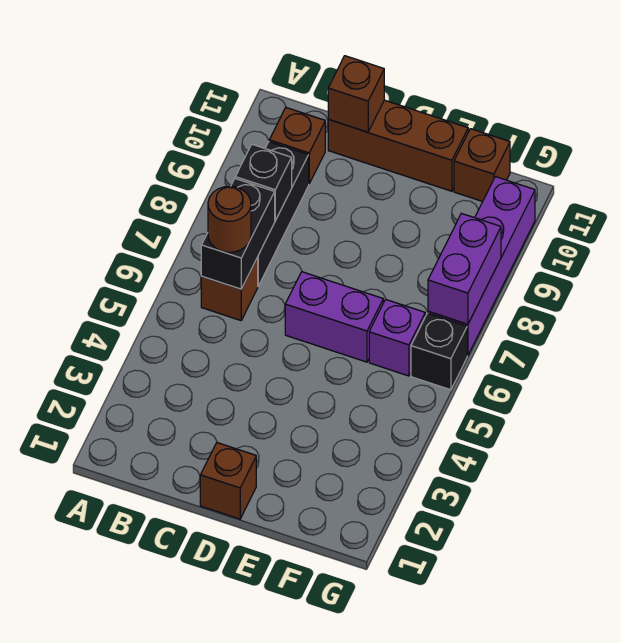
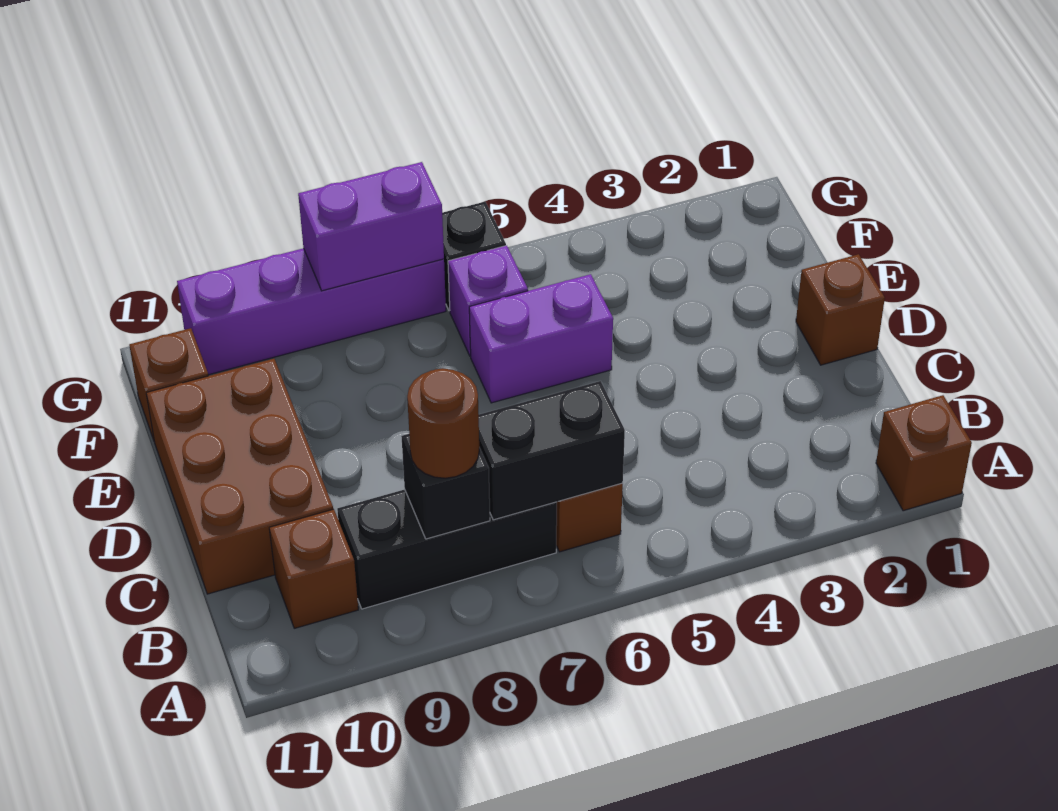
brown round brick B6 level 3 -> brown round brick B8 level 3
brown brick C11:E11 level 1 -> brown brick C10:E11 level 1
brown brick C11 level 2 -> brown brick A1 level 1
purple brick D6:E6 level 1 -> purple brick E5:E6 level 1

